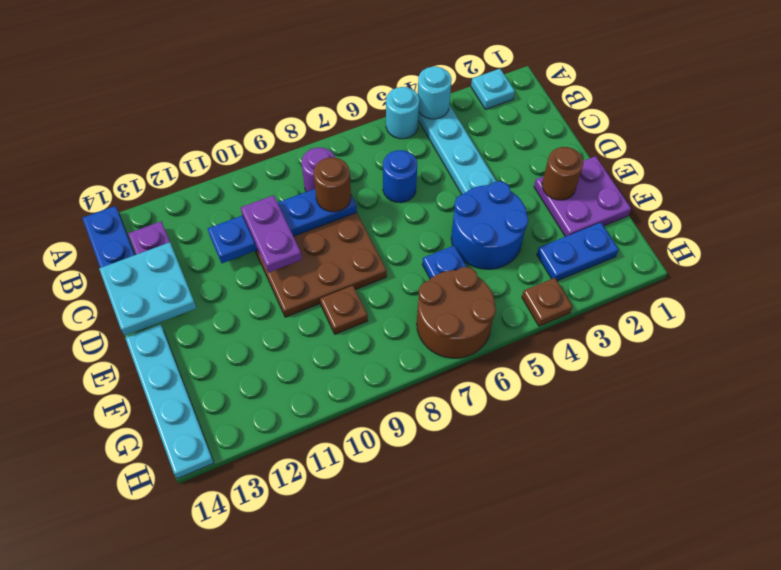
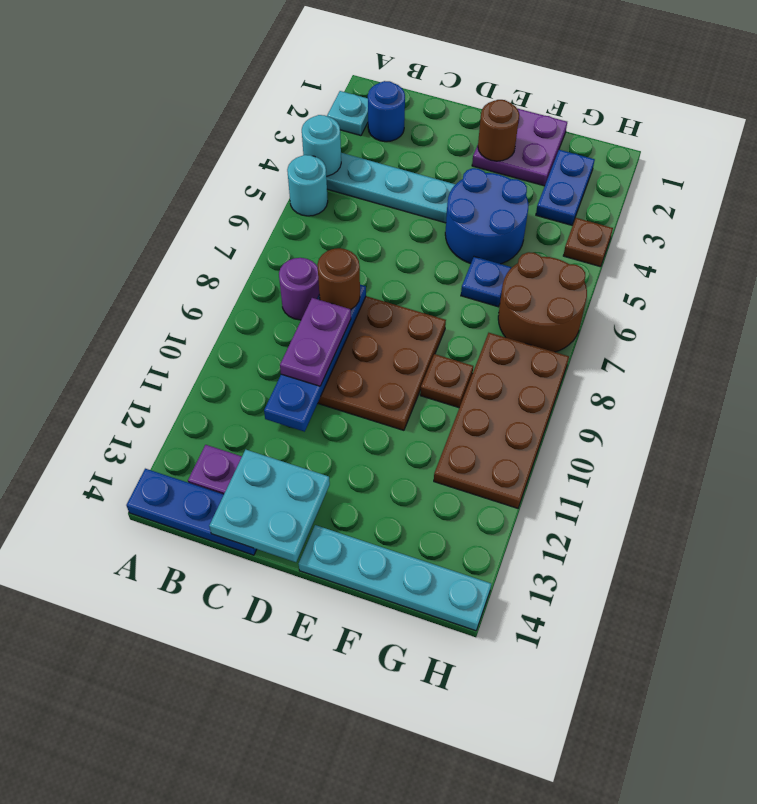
blue round brick C6 level 1 -> blue round brick B2 level 1
purple plate C10:D10 level 3 -> purple plate C9:C10 level 3
none -> brown plate G8:H11 level 1

